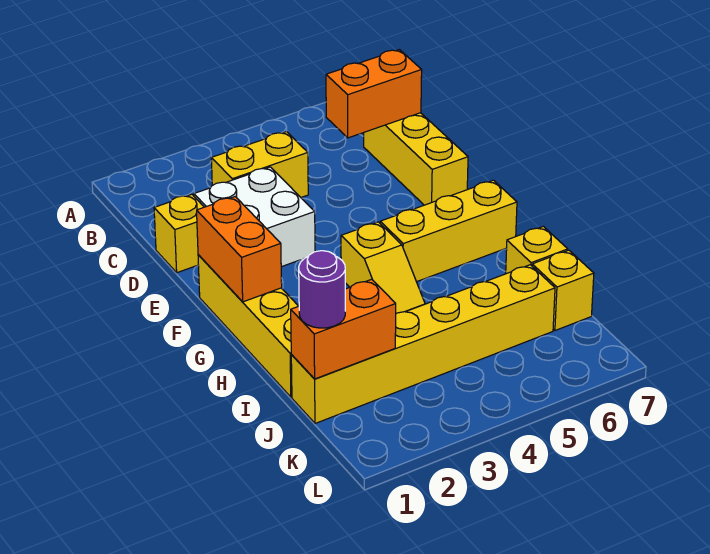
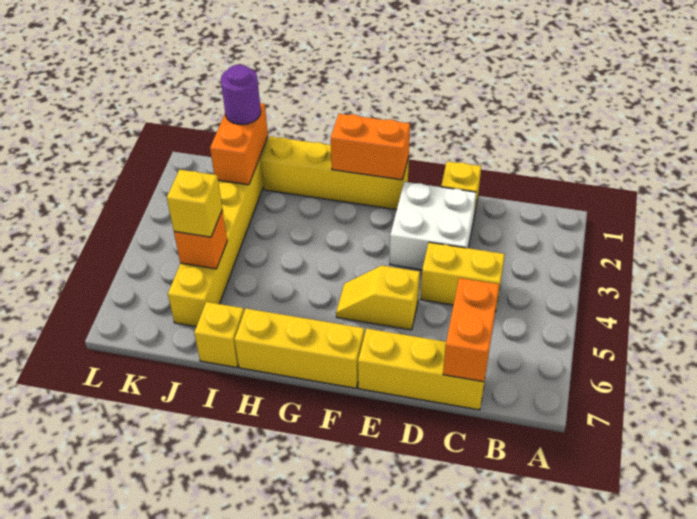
yellow brick C3:C4 level 1 -> yellow brick C4:D4 level 1
yellow slope G4:H4 level 1 top G -> yellow slope E5:F5 level 1 top E
yellow brick G5:G7 level 1 -> yellow brick F7:H7 level 1
none -> orange brick J5 level 2
yellow brick J7 level 1 -> yellow brick J5 level 3

